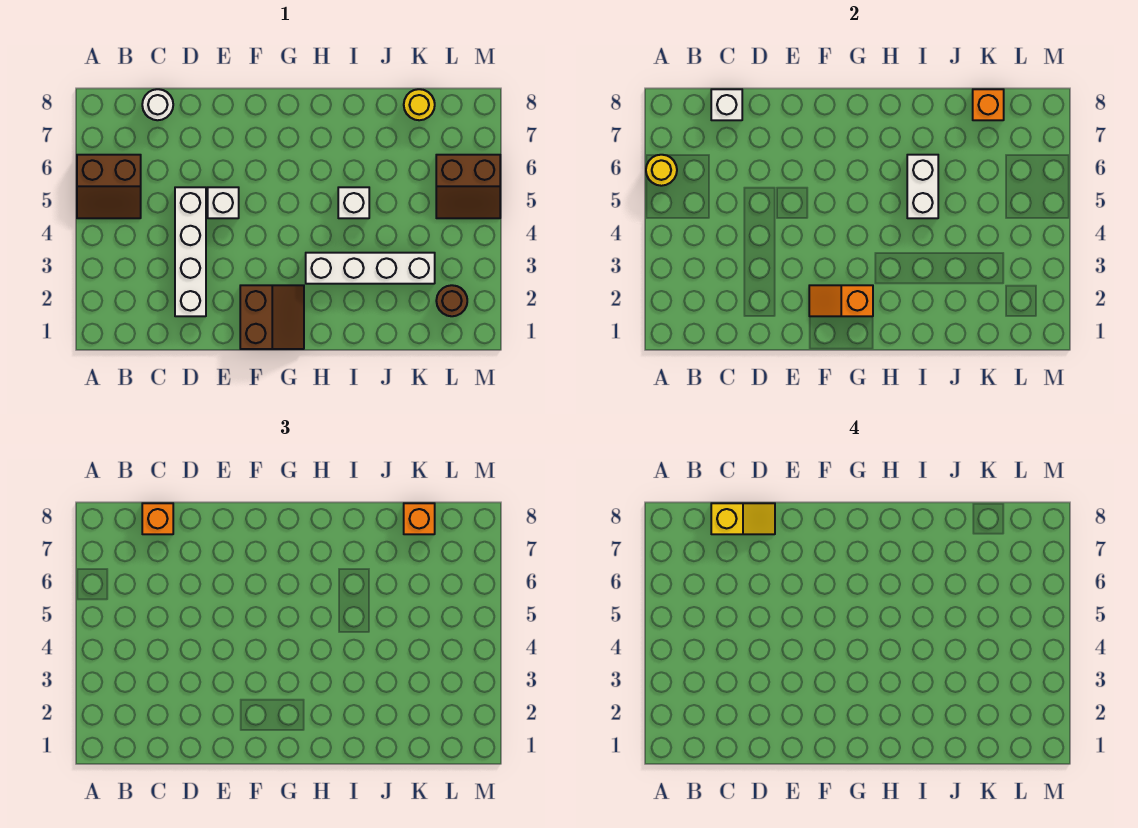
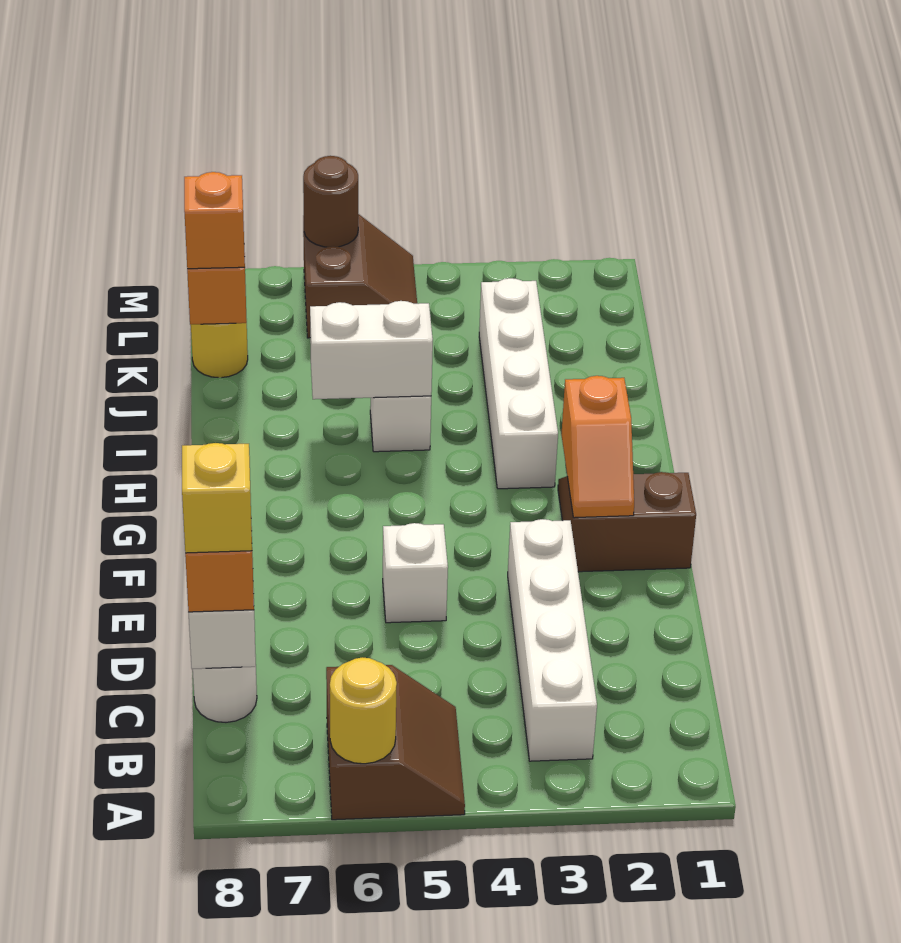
white brick D2:D5 level 1 -> white brick B3:E3 level 1
brown round brick L2 level 1 -> brown round brick M6 level 2

